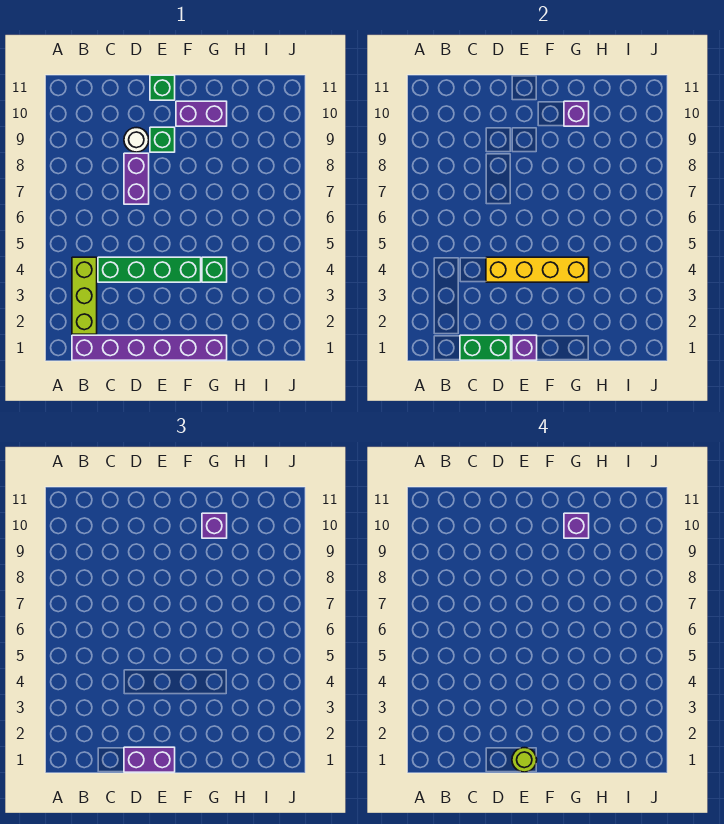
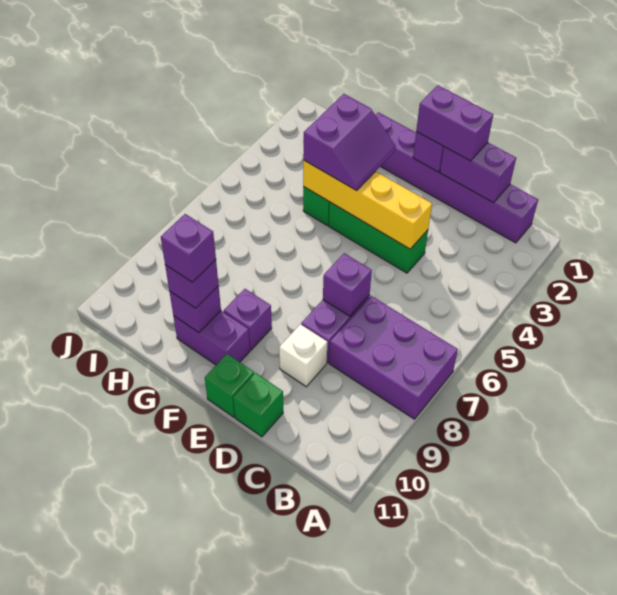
none -> purple brick A7:C8 level 1
lime brick B2:B4 level 1 -> none
green brick C1:D1 level 2 -> purple brick C1:D1 level 2
green brick C4:F4 level 1 -> green brick D4:F4 level 1
none -> purple brick D7 level 2
white round brick D9 level 1 -> white brick D9 level 1
lime round brick E1 level 4 -> none
green brick E9 level 1 -> green brick D11 level 1
none -> purple slope F3:G4 level 3 top G
none -> purple brick F9 level 1

